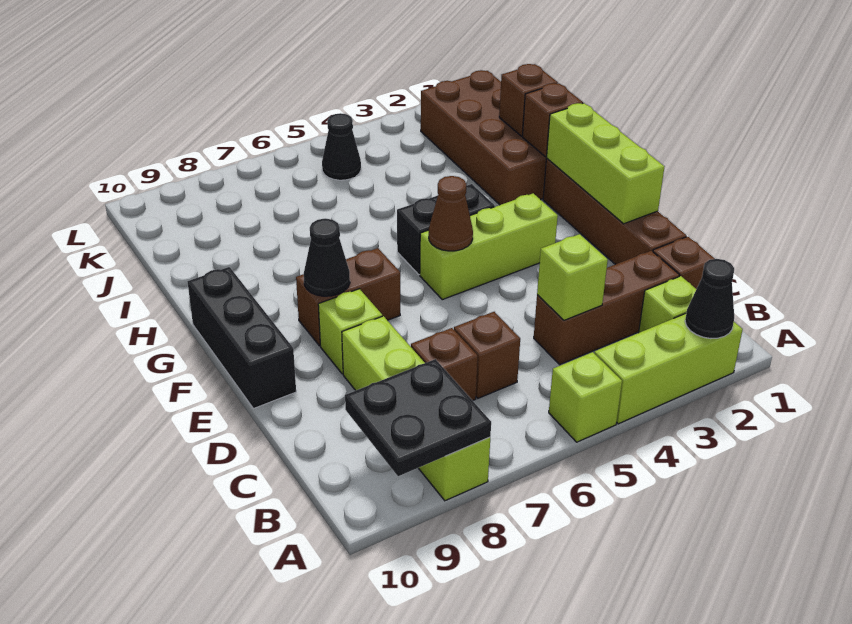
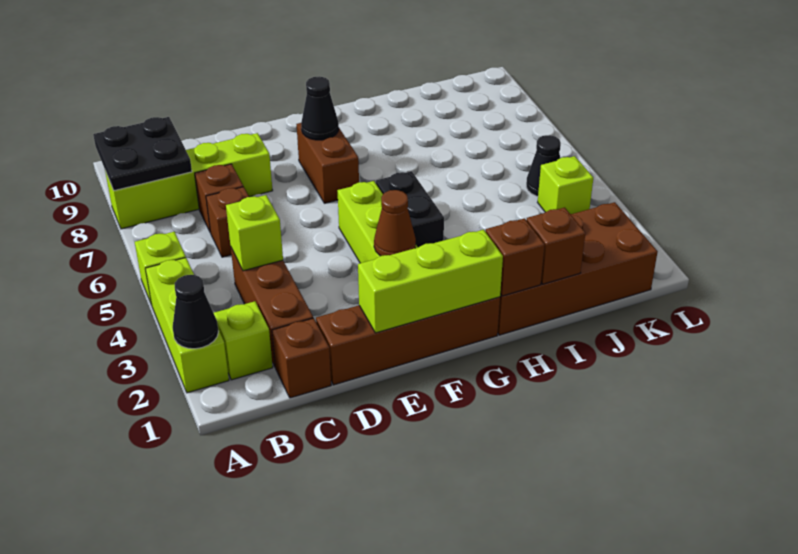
lime brick E8 level 1 -> lime brick K4 level 1
black brick E10:G10 level 1 -> none
brown cone F5 level 2 -> brown cone F3 level 2

